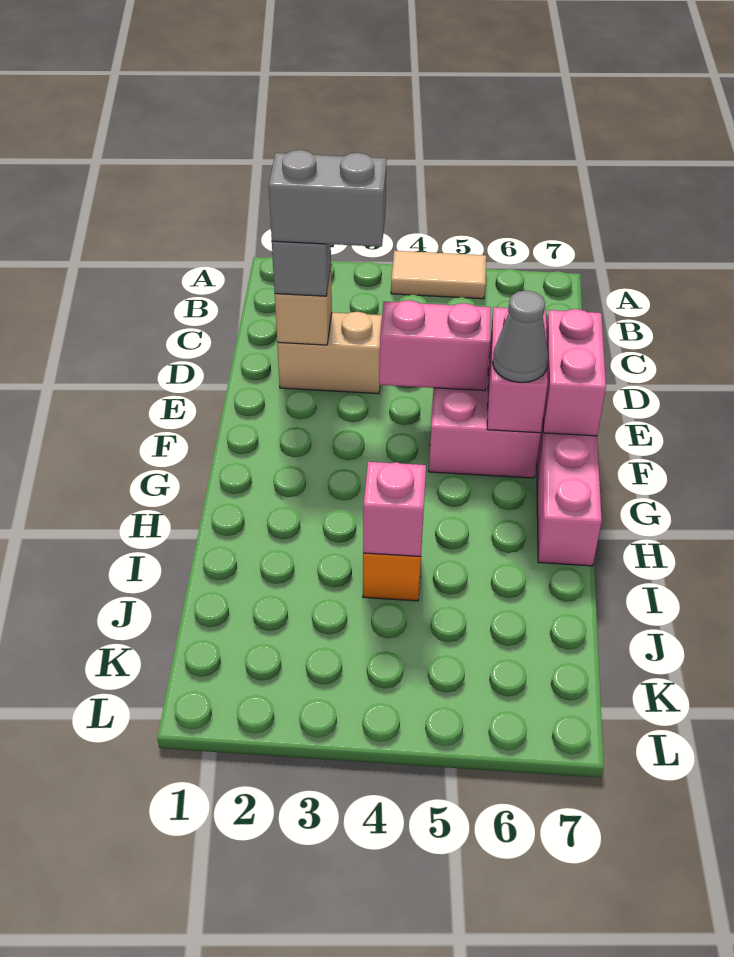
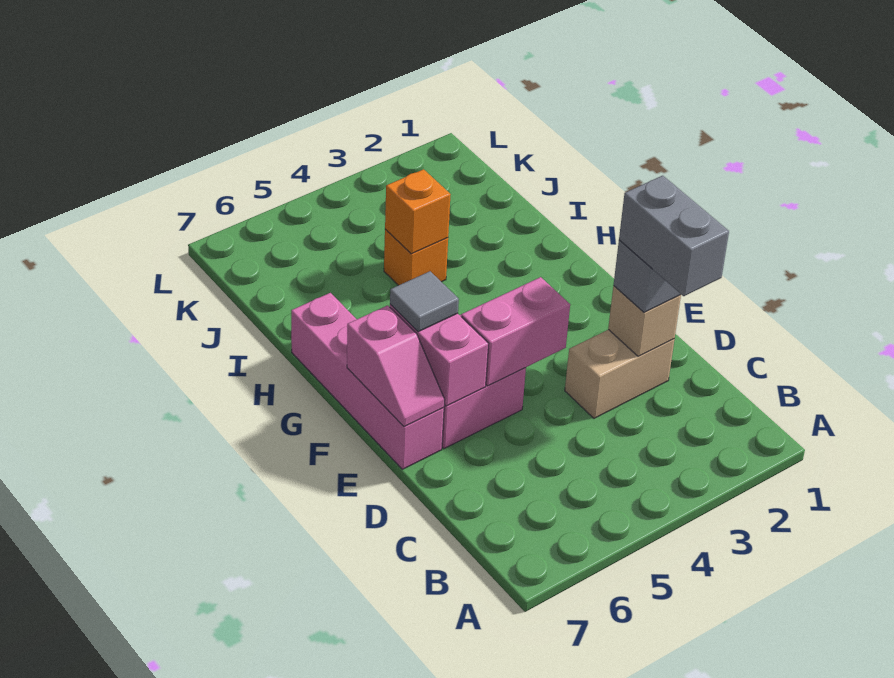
tan tile A4:A5 level 1 -> none
grey brick D2:D3 level 4 -> grey brick C2:D2 level 4
pink brick E7:F7 level 2 -> pink slope E7:F7 level 2 top F
grey cone F6 level 3 -> grey tile F6 level 3
pink brick I4 level 2 -> orange brick I4 level 2

